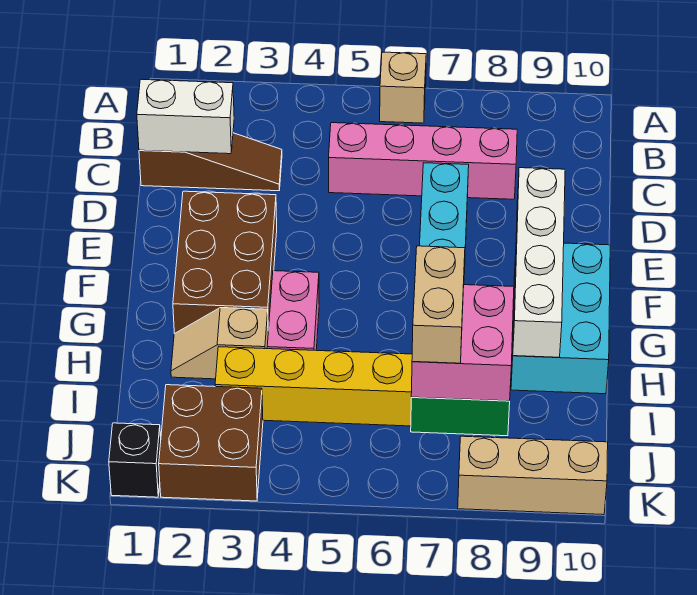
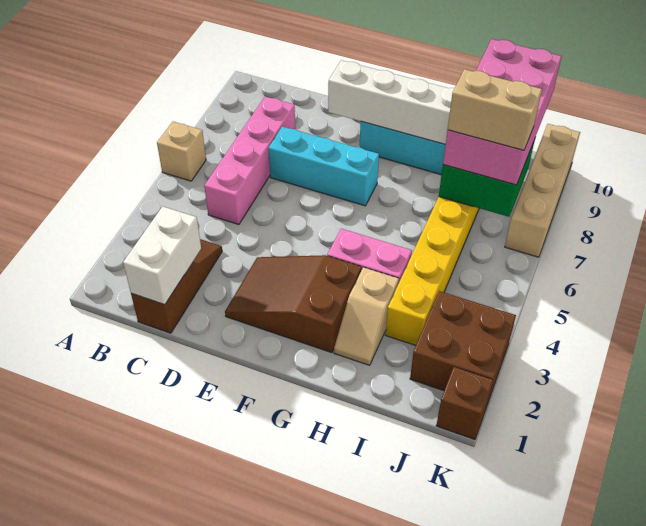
brown brick E2:G3 level 1 -> brown slope E2:G3 level 1 top G
pink brick I7:J8 level 3 -> pink brick I7:J10 level 3
black brick K1 level 1 -> brown brick K1 level 1
tan brick K8:K10 level 1 -> tan brick K7:K10 level 1

